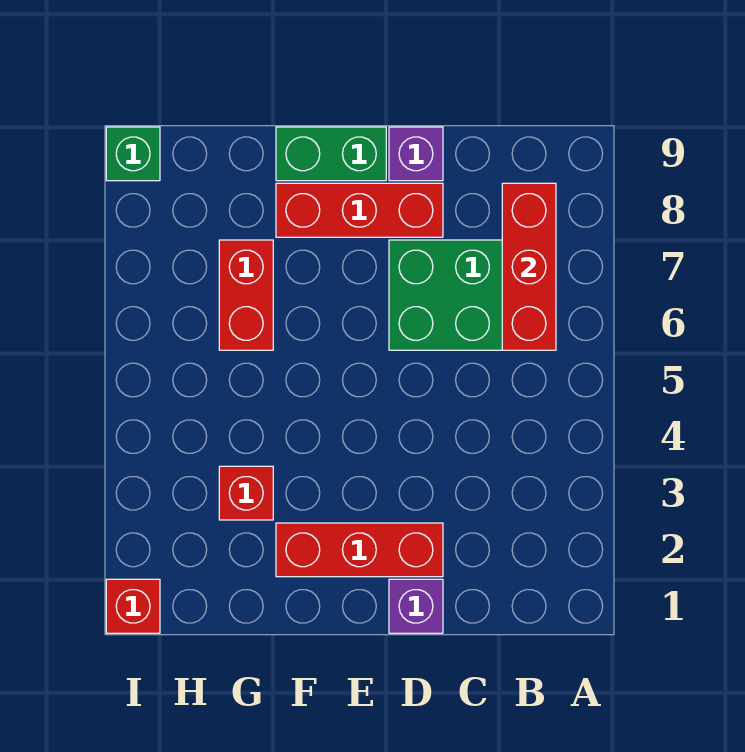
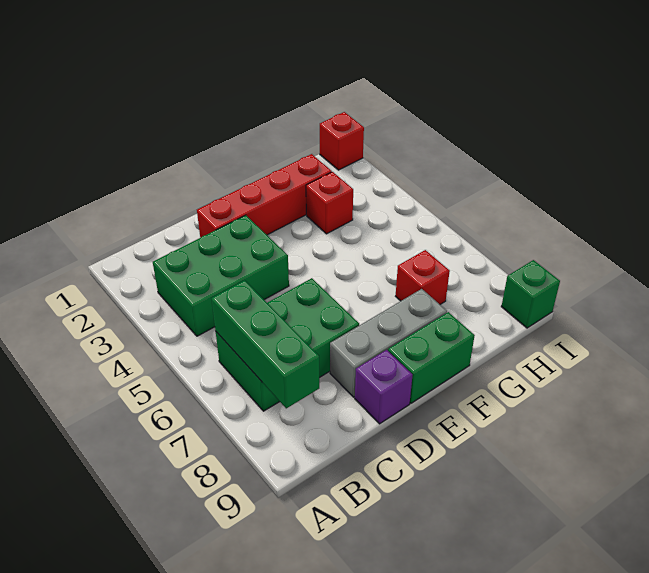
none -> green brick B3:D4 level 1
red brick B6:B8 level 2 -> green brick B6:B8 level 2
purple brick D1 level 1 -> none
red brick D2:F2 level 1 -> red brick D2:G2 level 1
red brick D8:F8 level 1 -> grey brick D8:F8 level 1
red brick G6:G7 level 1 -> red brick G7 level 1

